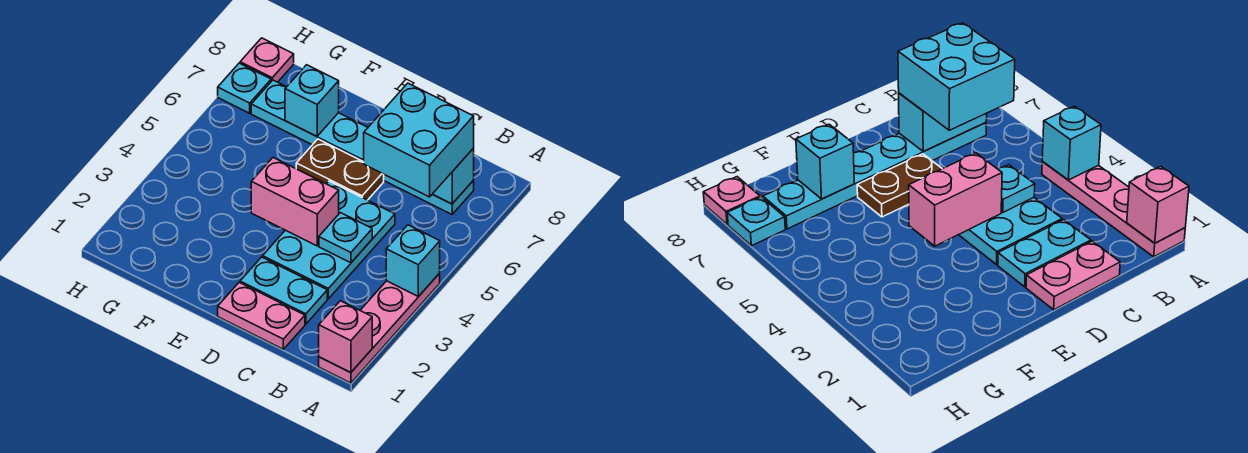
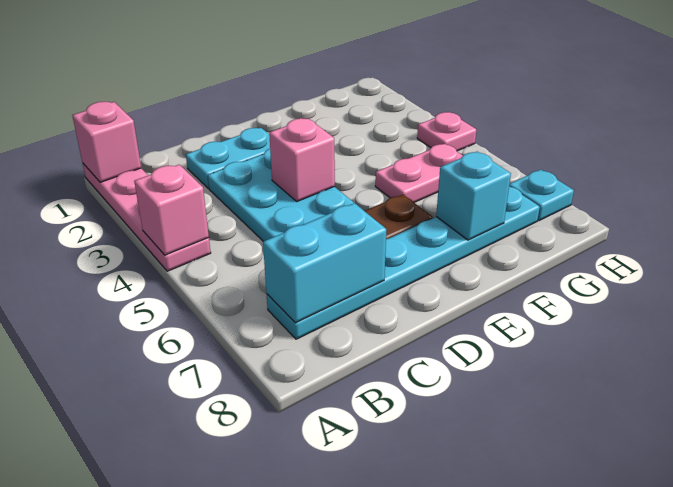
cyan brick A4 level 2 -> pink brick A4 level 2
cyan brick B6:C7 level 3 -> none
pink plate C1:D1 level 1 -> pink plate F5:G5 level 1
cyan plate C4 level 2 -> none
pink brick D4:E4 level 2 -> pink brick D4 level 2
pink plate H8 level 1 -> pink plate H4 level 1

